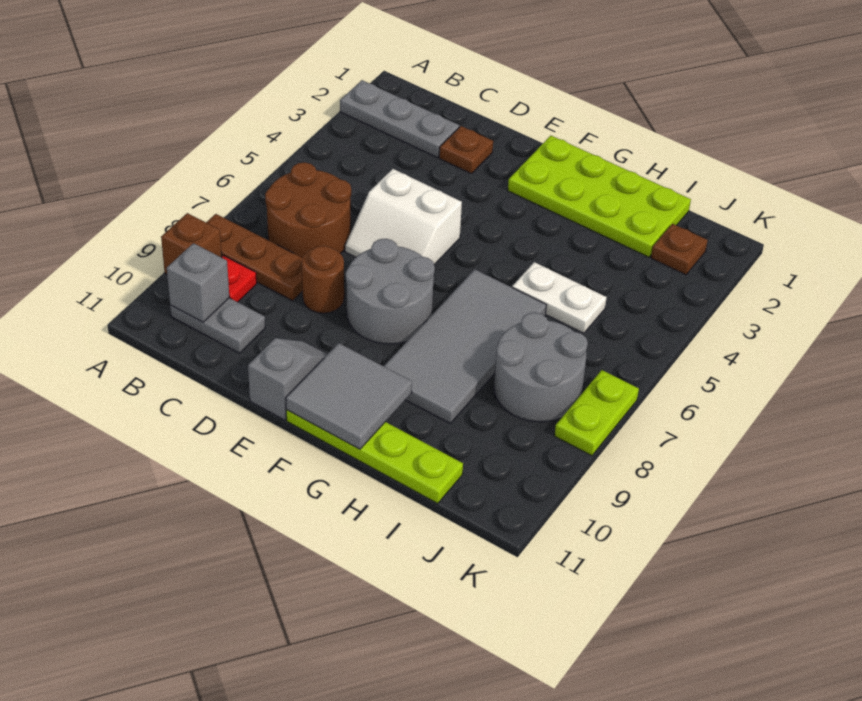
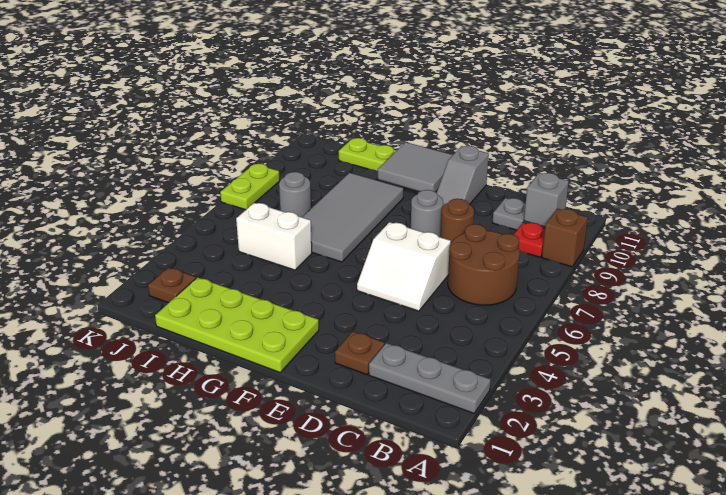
brown plate A8:C8 level 1 -> none
white slope D5:E6 level 1 top 5 -> white slope D5:E6 level 1 top 6
grey round brick E7:F8 level 1 -> grey round brick E8 level 1
white plate H5:I5 level 1 -> white brick H5:I5 level 1
grey round brick I7:J8 level 1 -> grey round brick I7 level 1

